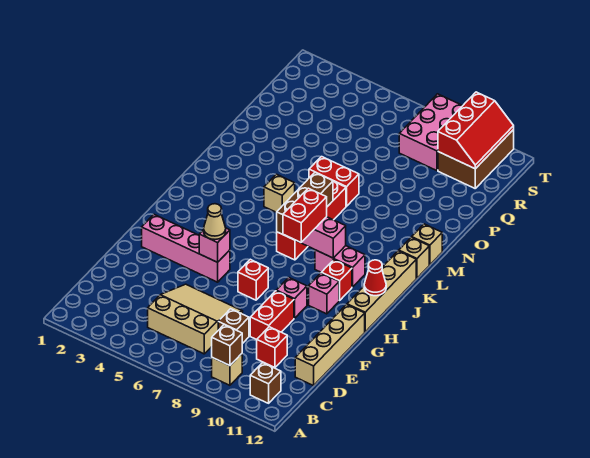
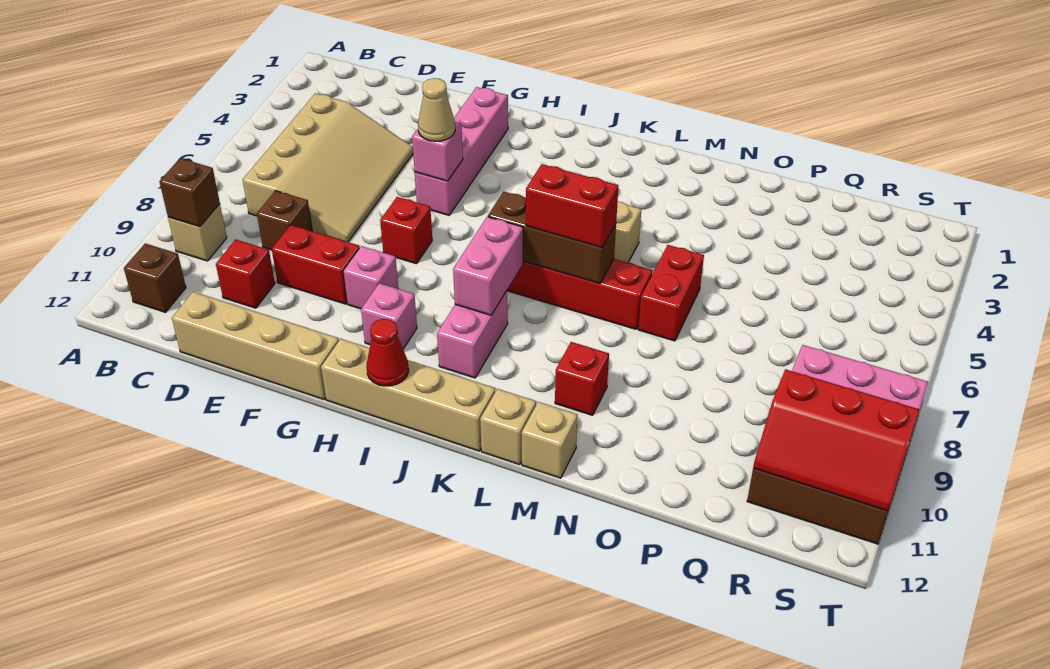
tan slope C5:E7 level 1 top C -> tan slope C4:E7 level 1 top C
red brick I8:J8 level 3 -> red brick K7:L7 level 3
red brick I10 level 1 -> red brick M10 level 1

